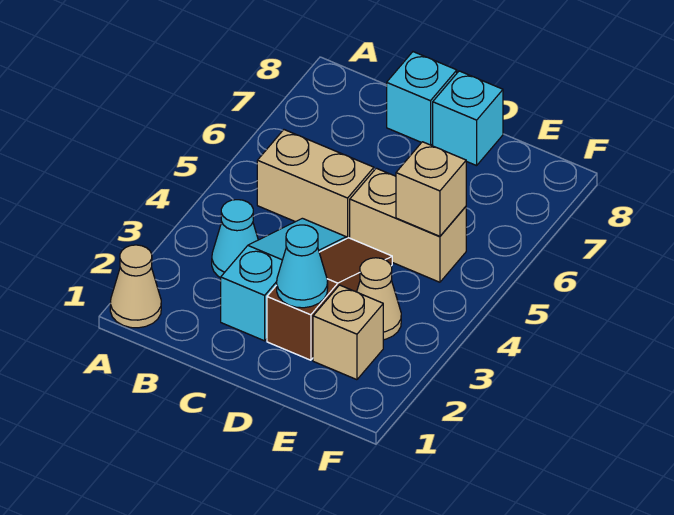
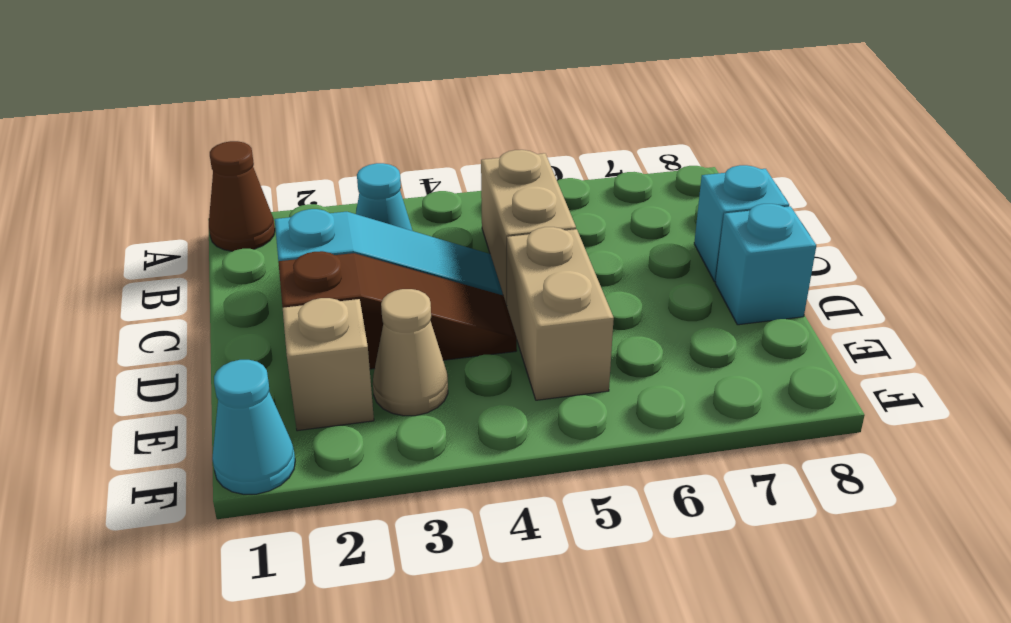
tan cone A1 level 1 -> brown cone A1 level 1
cyan cone D2 level 2 -> cyan cone F1 level 1
tan brick E5 level 2 -> none

